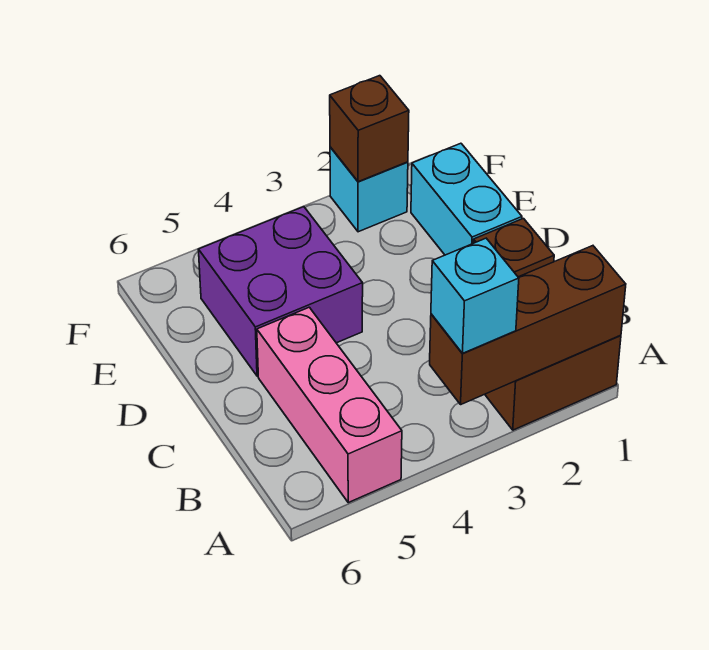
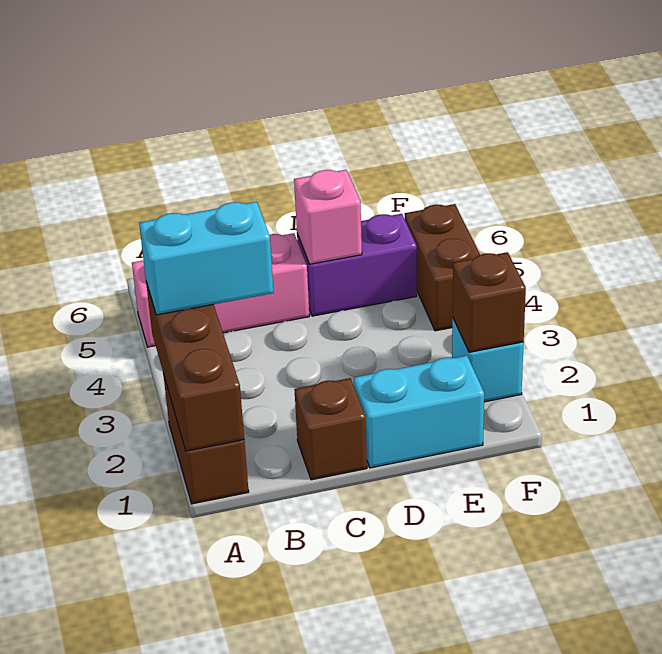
cyan brick A3 level 3 -> cyan brick A3:B3 level 3
purple brick D4:E5 level 1 -> purple brick D5:E5 level 1
none -> pink brick D5 level 2
none -> brown brick F4:F5 level 1

